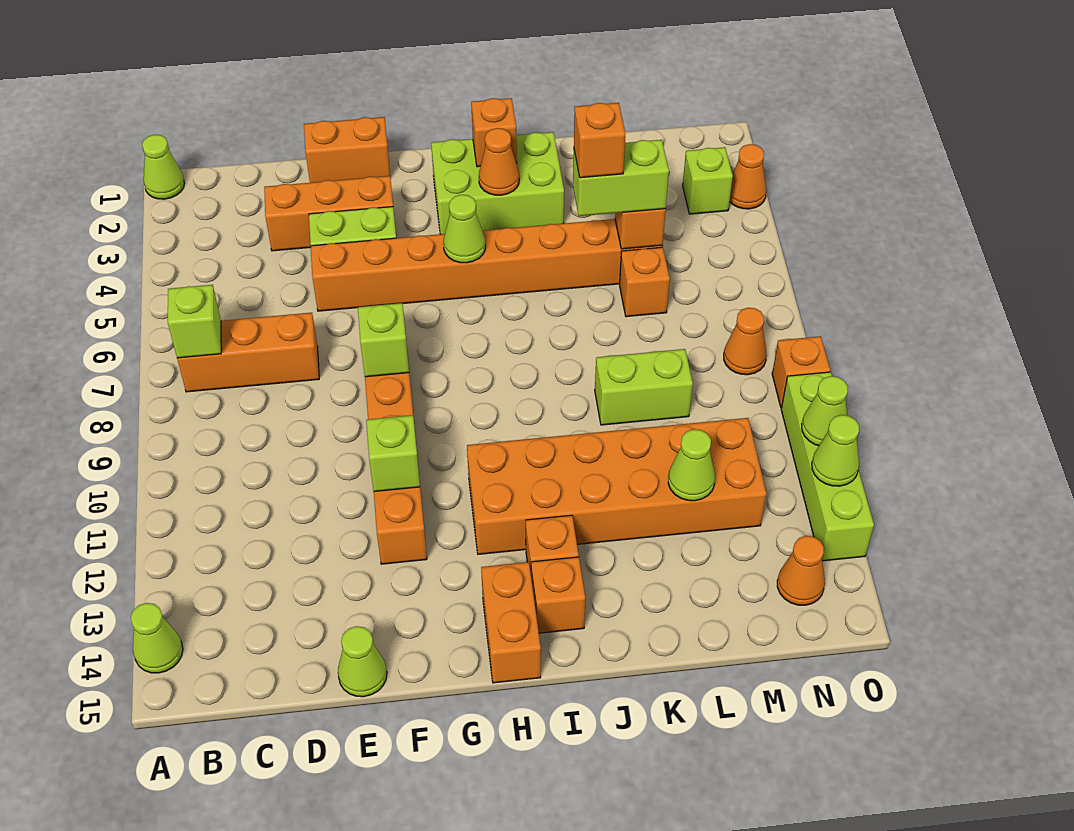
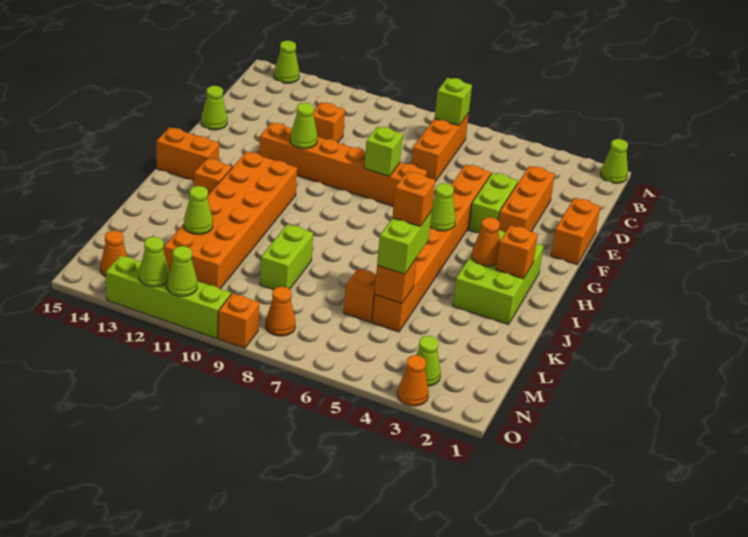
lime brick F11 level 2 -> lime cone F11 level 2
orange brick I14 level 1 -> orange brick D11 level 1
lime brick N3 level 1 -> lime cone N3 level 1

